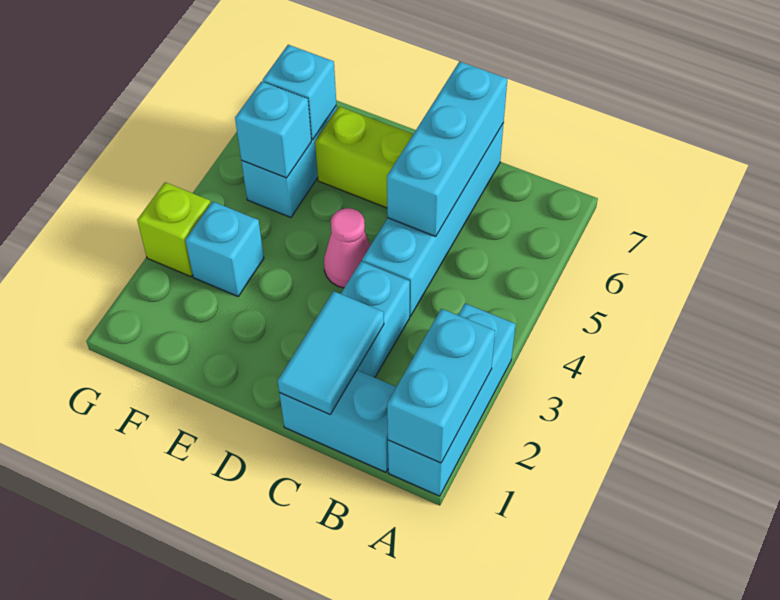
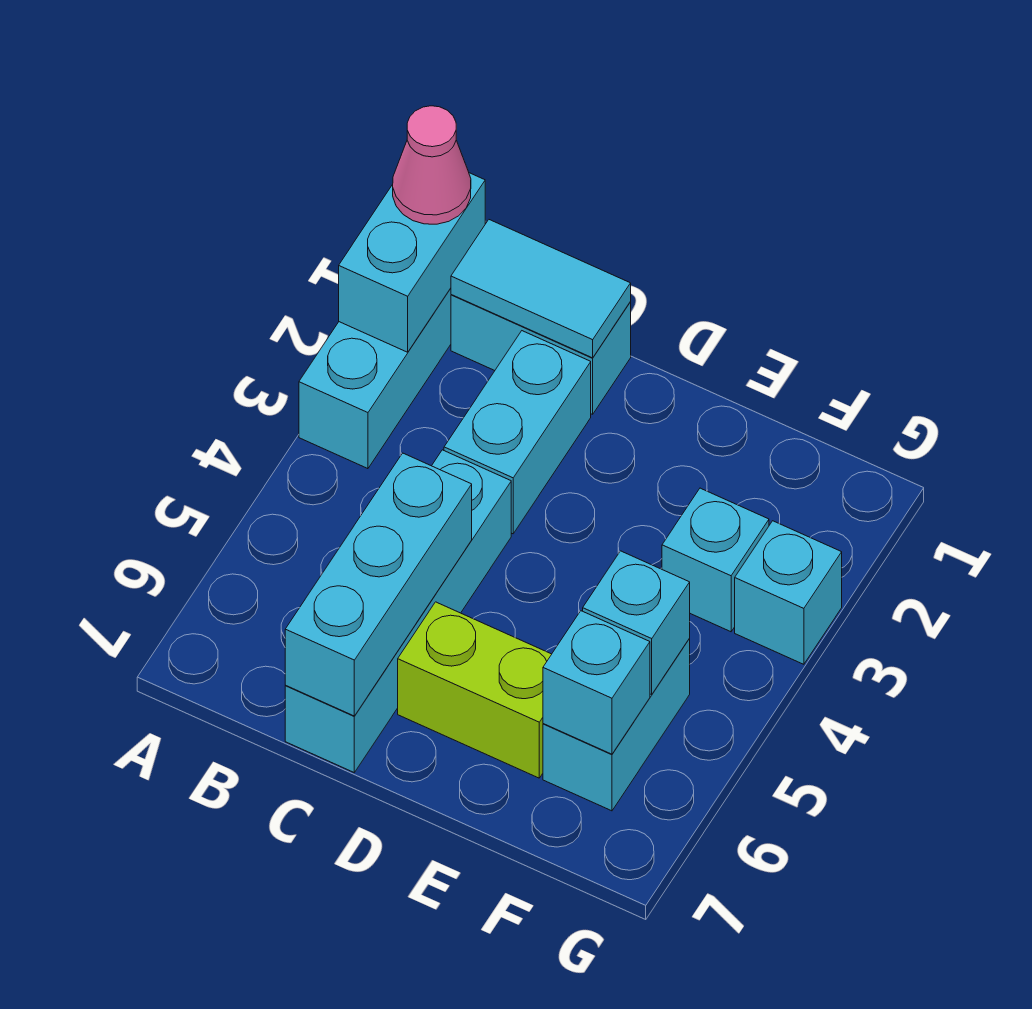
cyan tile C1:C2 level 2 -> cyan tile B1:C1 level 2
pink cone D4 level 1 -> pink cone A1 level 3
lime brick G3 level 1 -> cyan brick G3 level 1

